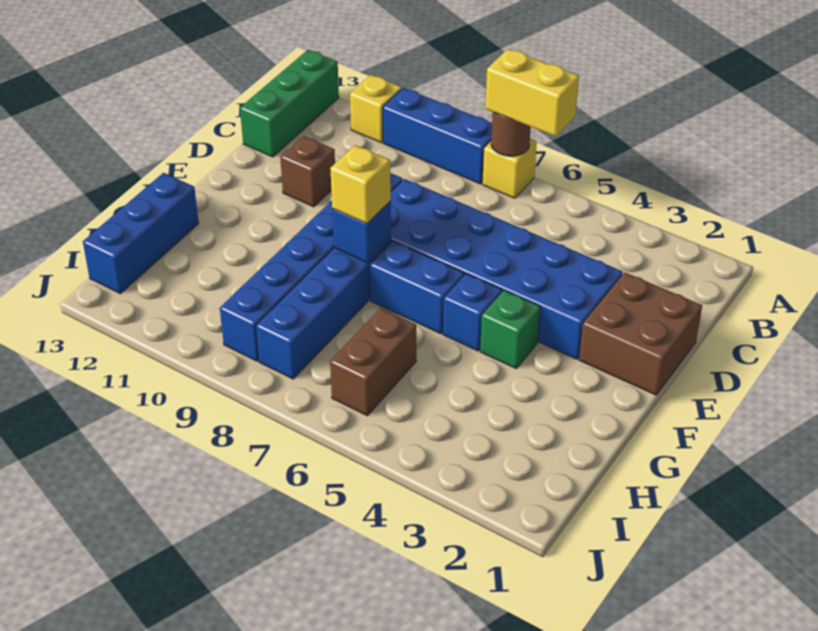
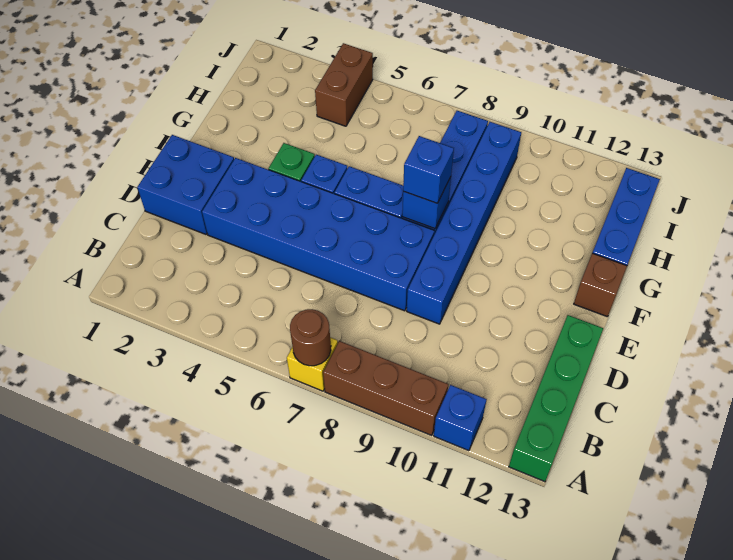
yellow brick A6:A7 level 3 -> none
blue brick A8:A10 level 1 -> brown brick A8:A10 level 1
yellow brick A11 level 1 -> blue brick A11 level 1
green brick A13:C13 level 1 -> green brick A13:D13 level 1
brown brick D1:E2 level 1 -> blue brick D1:E2 level 1
brown brick D11 level 1 -> brown brick F13 level 1
yellow brick F8 level 3 -> blue brick F8 level 3
brown brick H6:I6 level 1 -> brown brick I4:J4 level 1

